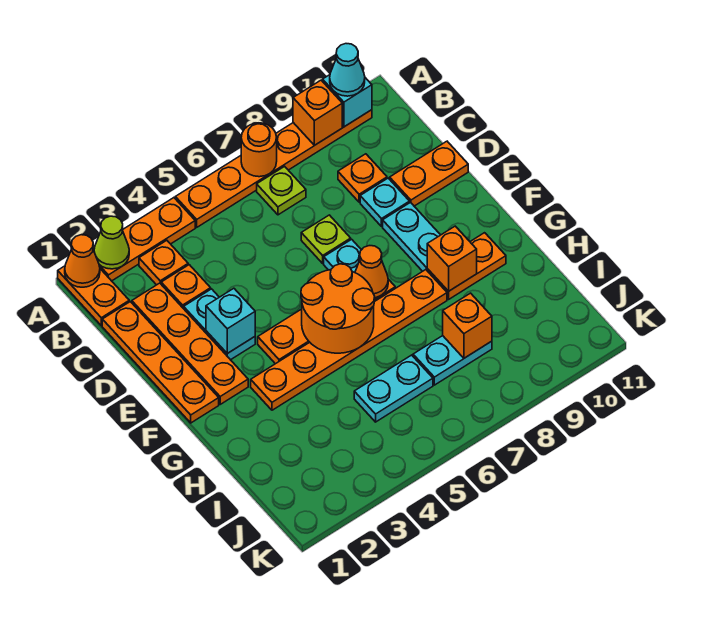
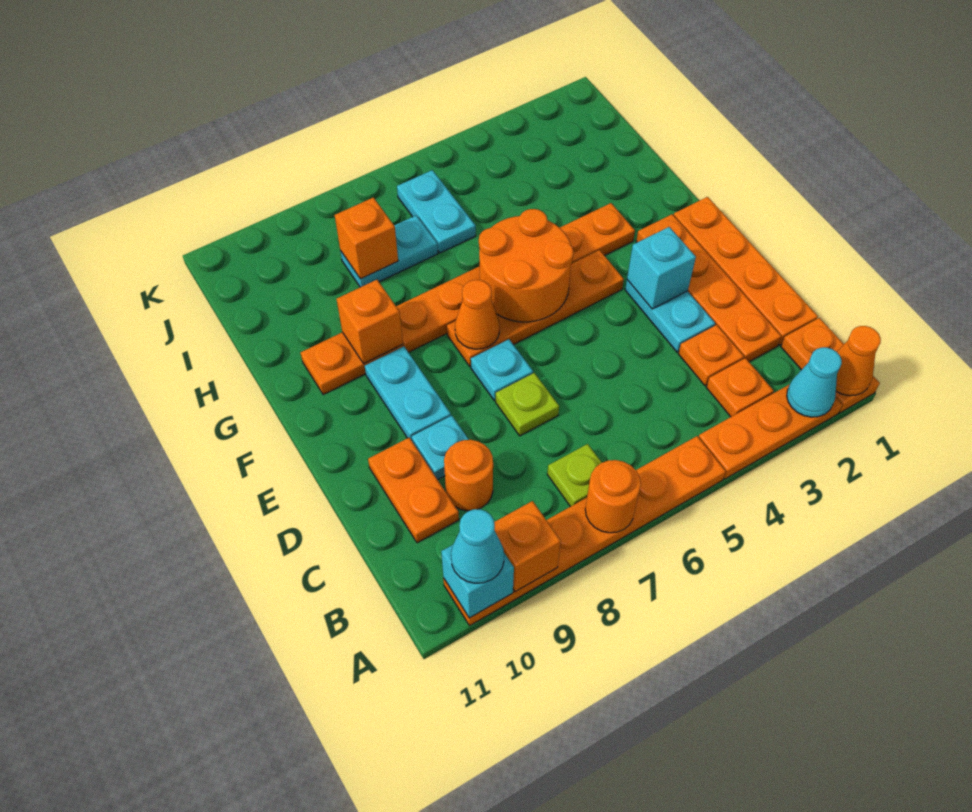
lime cone A2 level 2 -> cyan cone A2 level 2
orange plate C9 level 1 -> orange round brick C9 level 1
orange plate D10:D11 level 1 -> orange plate C10:D10 level 1
cyan plate I5:I6 level 1 -> cyan plate I6:J6 level 1

